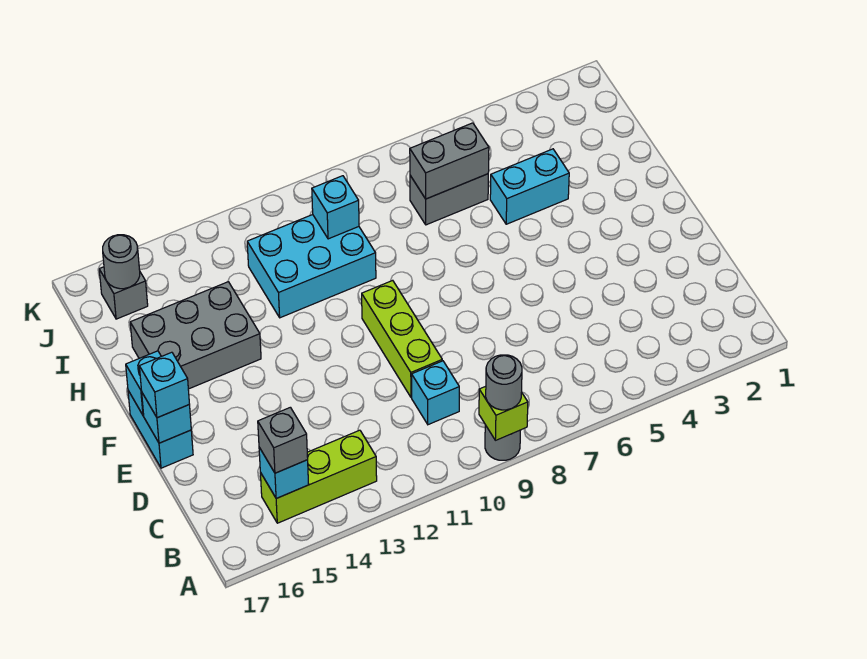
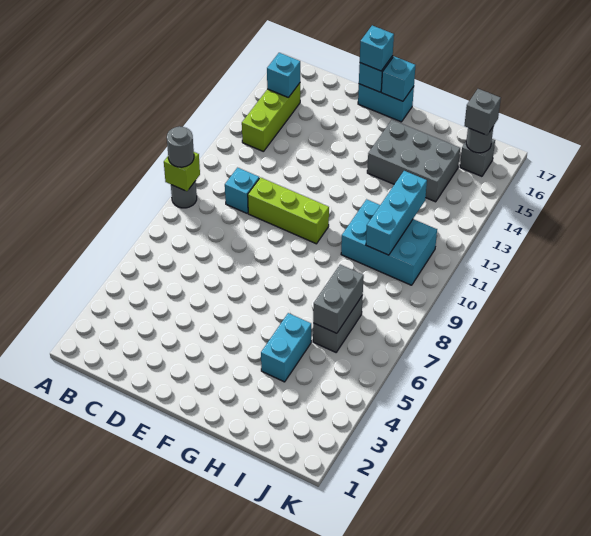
grey brick B15 level 3 -> grey brick J16 level 3
grey brick G14:H16 level 1 -> grey brick G14:I15 level 1
cyan brick H10:I12 level 1 -> cyan brick H10:J11 level 1
cyan brick I10 level 2 -> cyan brick I10:I12 level 2

